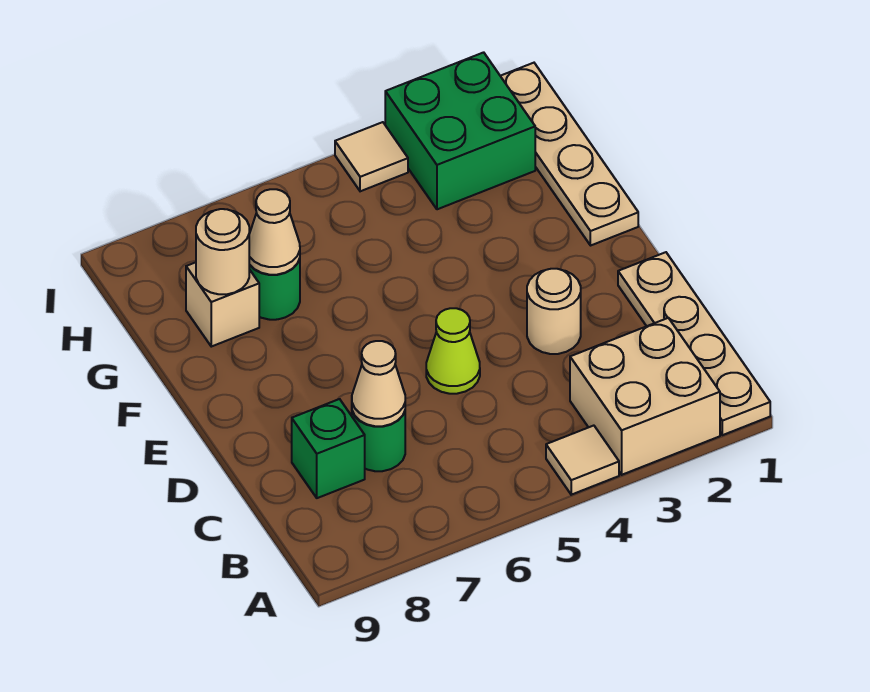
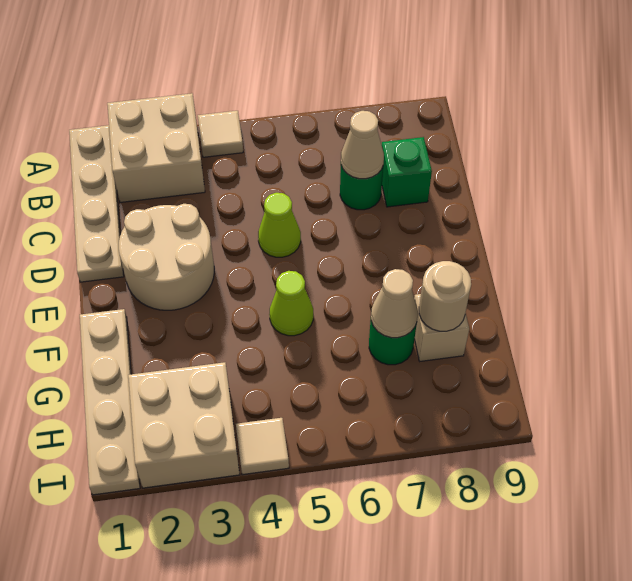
tan round brick D3 level 1 -> tan round brick D2:E3 level 1
none -> lime cone F5 level 1
green brick H2:I3 level 1 -> tan brick H2:I3 level 1

